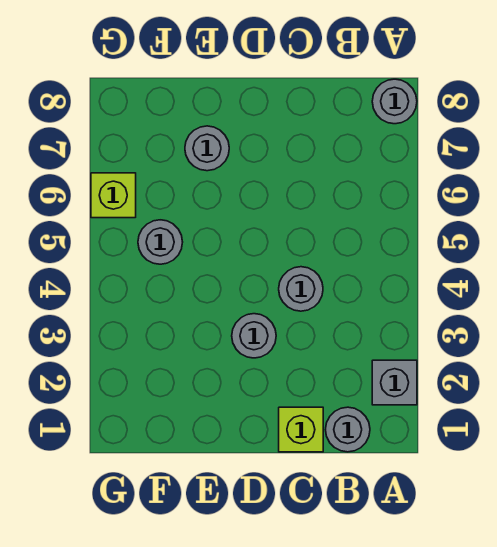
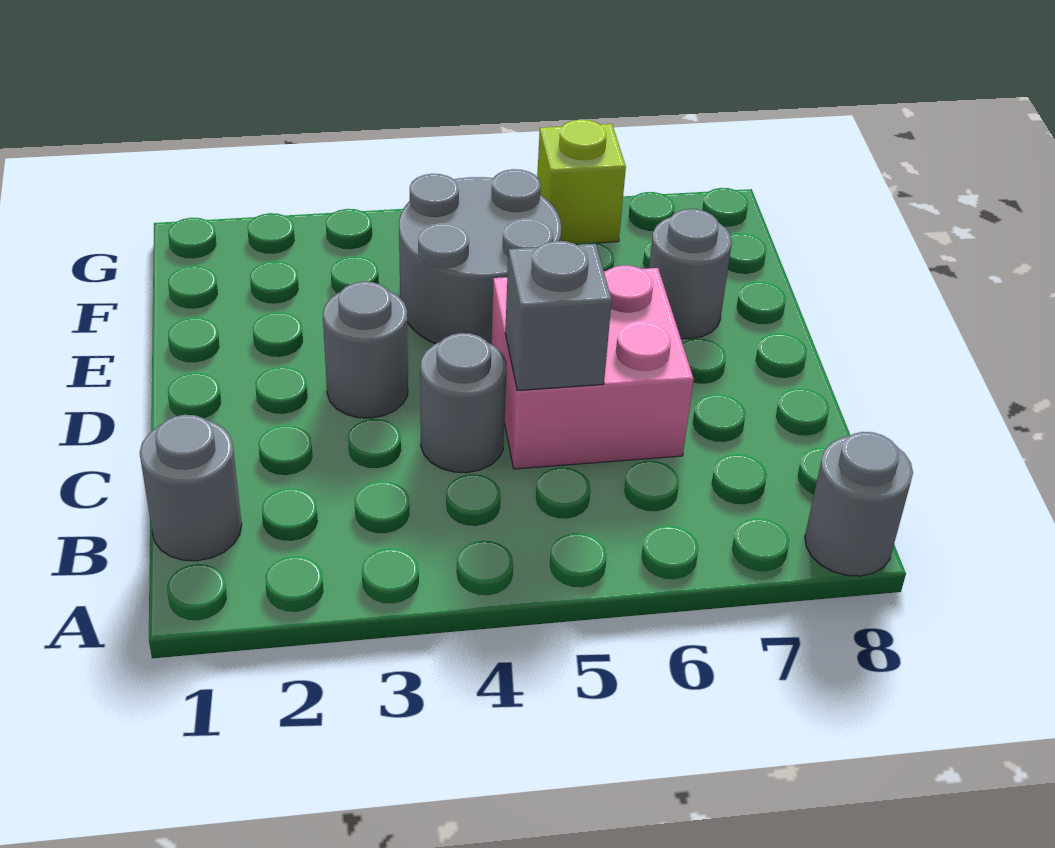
grey brick A2 level 1 -> grey brick C5 level 2
lime brick C1 level 1 -> none
none -> pink brick C5:D6 level 1
grey round brick F5 level 1 -> grey round brick E4:F5 level 1

